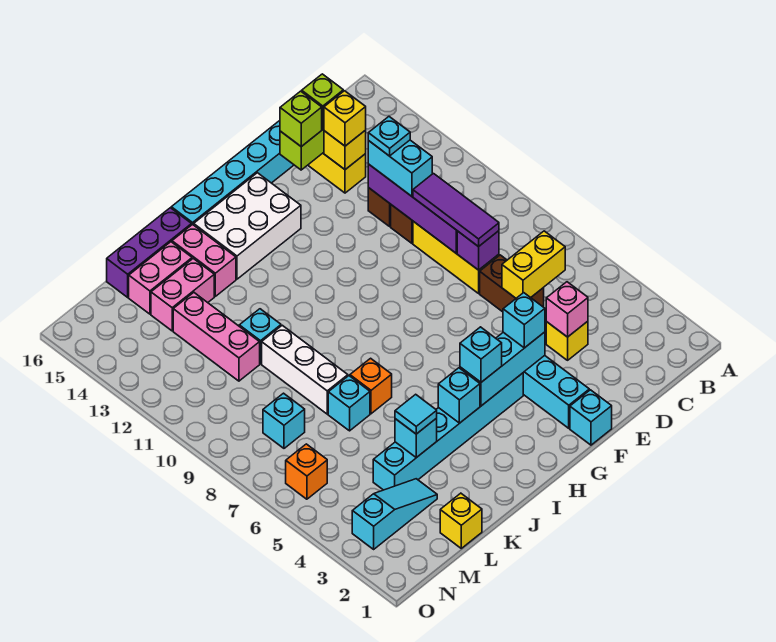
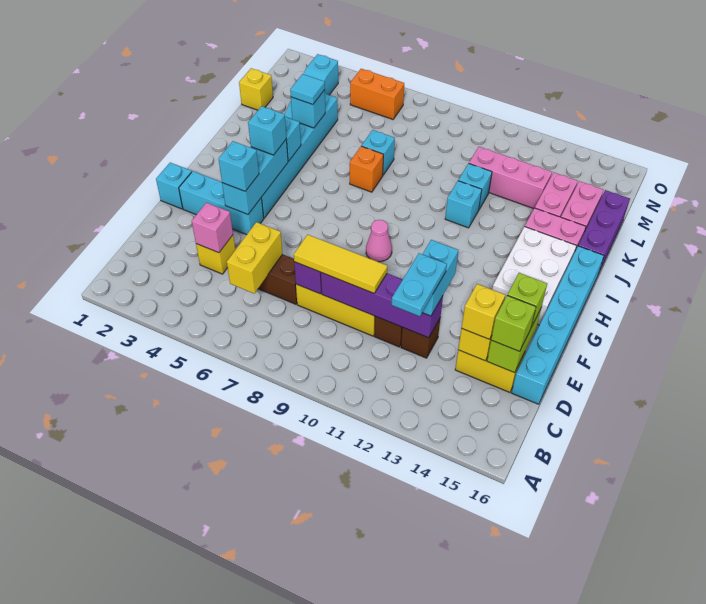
purple tile D8:D10 level 3 -> yellow tile D8:D10 level 3
cyan brick D11:D12 level 3 -> cyan brick D12:E12 level 3
cyan plate D12 level 4 -> cyan plate C12:D12 level 4
none -> pink cone G9 level 1
white brick K8:K10 level 1 -> none
cyan brick M8 level 1 -> cyan brick J11 level 1
orange brick N6 level 1 -> orange brick N5:N6 level 1

